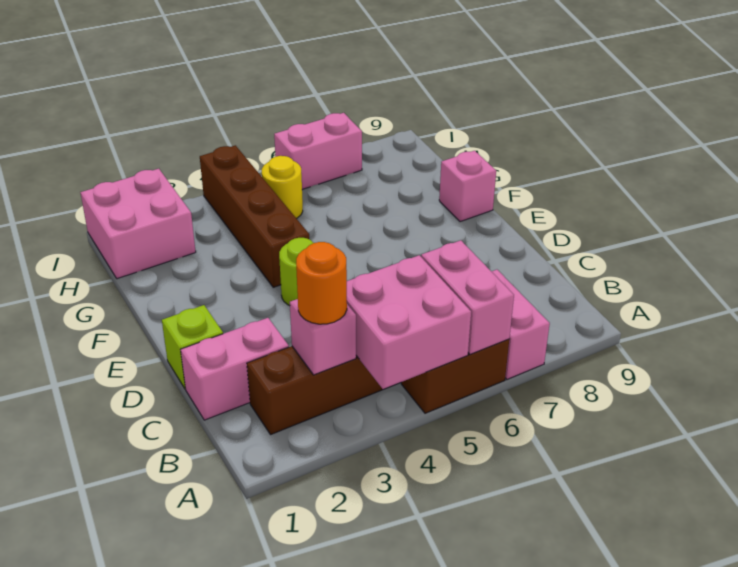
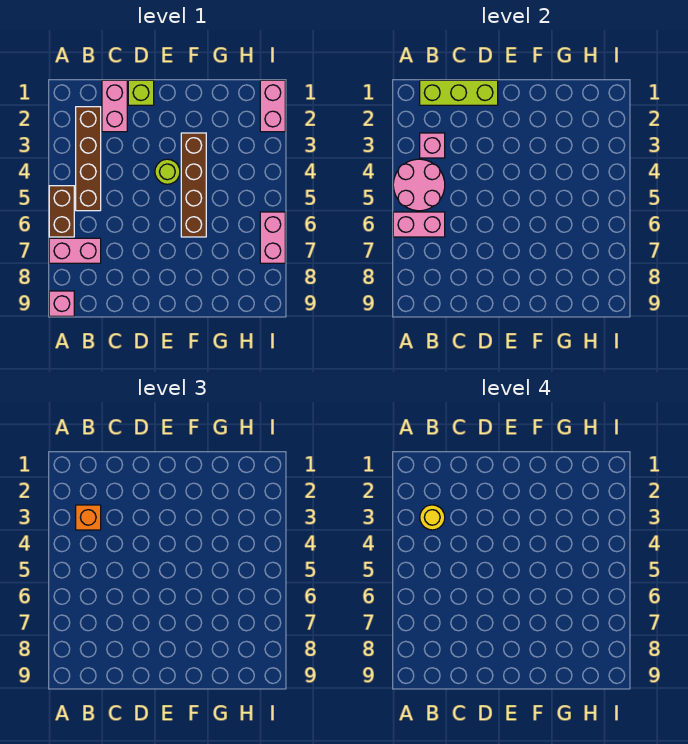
pink brick A4:B5 level 2 -> pink round brick A4:B5 level 2
none -> lime brick B1:D1 level 2
orange round brick B3 level 3 -> orange brick B3 level 3
brown brick F4:I4 level 1 -> brown brick F3:F6 level 1
pink brick F9 level 1 -> pink brick A9 level 1
pink brick H1:I2 level 1 -> pink brick I1:I2 level 1
yellow round brick H5 level 1 -> yellow round brick B3 level 4

